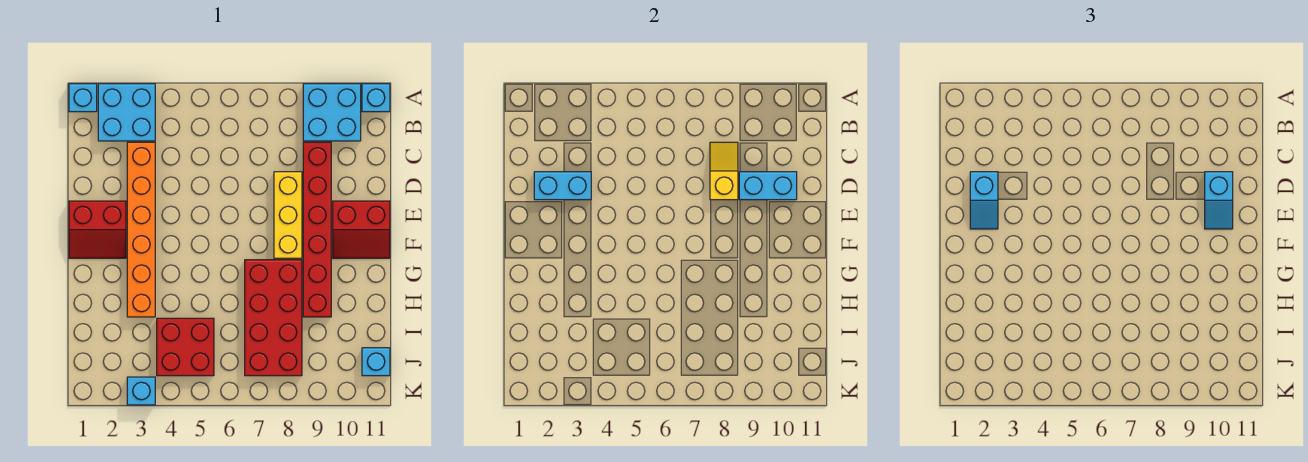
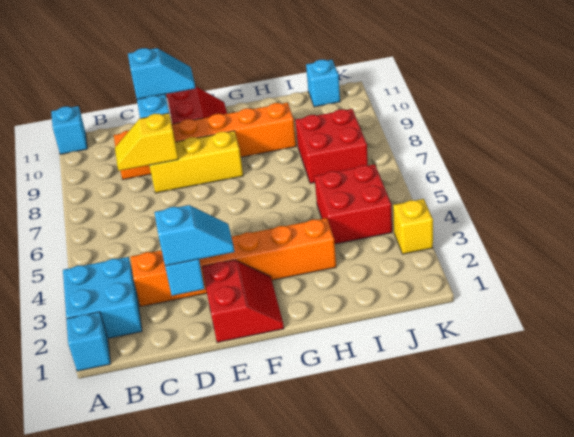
cyan brick A9:B10 level 1 -> none
red brick C9:H9 level 1 -> orange brick C9:H9 level 1
red brick G7:J8 level 1 -> red brick I7:J8 level 1
cyan brick K3 level 1 -> yellow brick K3 level 1

